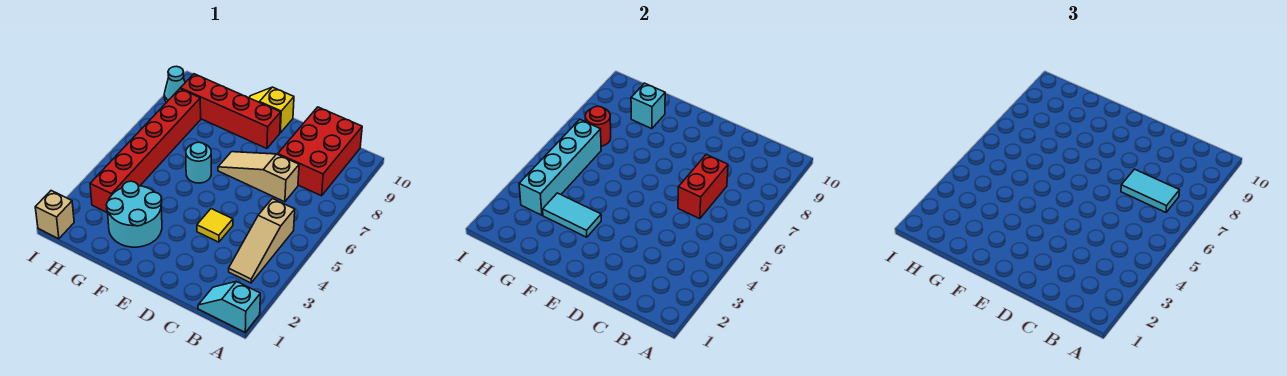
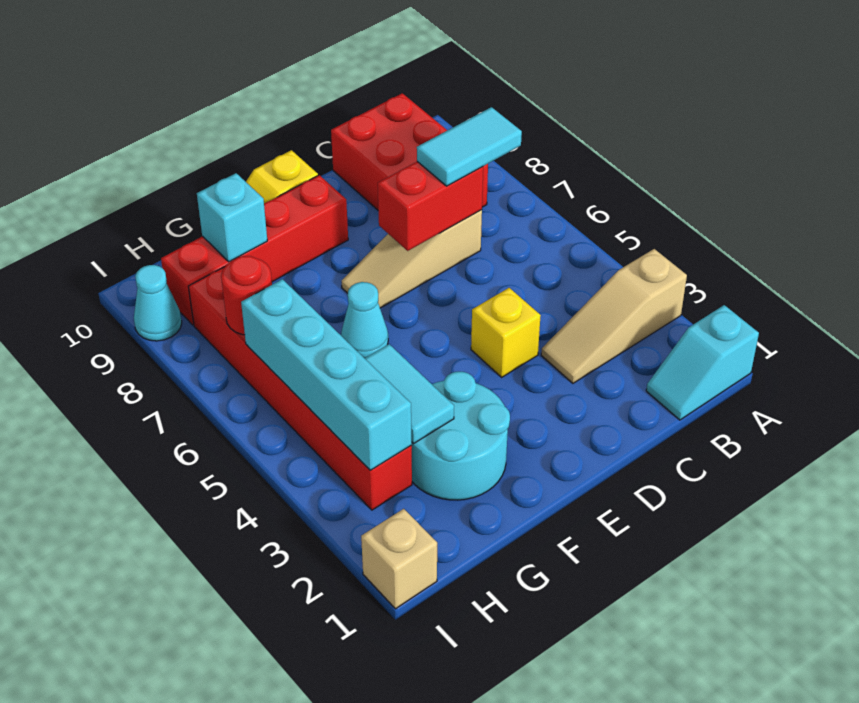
tan slope B3:B5 level 1 top 5 -> tan slope A3:C3 level 1 top A
red brick C6:C7 level 2 -> red brick C7:D7 level 2
yellow tile D4 level 1 -> yellow brick D4 level 1
cyan tile F3:G3 level 2 -> cyan tile G3:G4 level 2
cyan round brick F6 level 1 -> cyan cone F6 level 1

